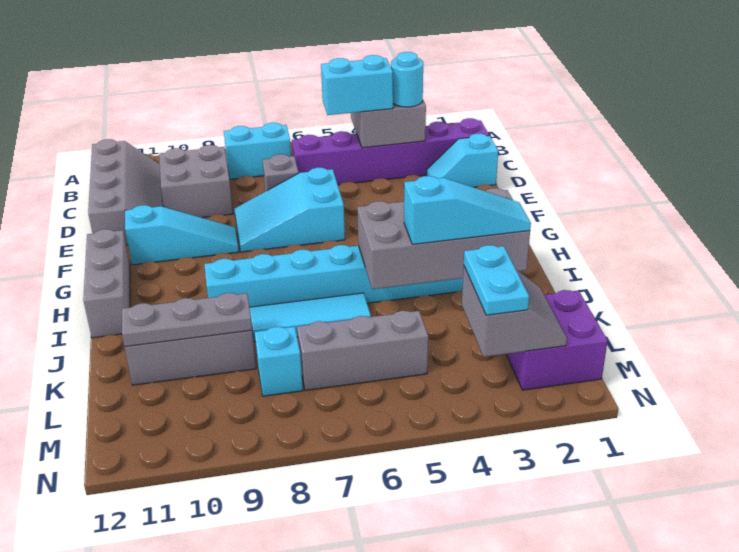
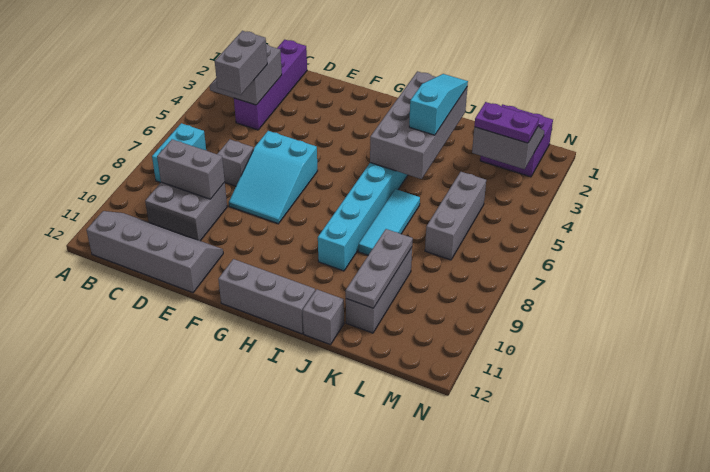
purple brick C1:C6 level 1 -> purple brick C1:C4 level 1
cyan round brick C3 level 3 -> none
cyan brick C4:C5 level 3 -> grey brick C4:C5 level 3
none -> grey brick C9:D9 level 2
cyan slope D1:D2 level 1 top 1 -> none
cyan slope F9:F11 level 1 top 11 -> none
none -> grey brick J12 level 1
cyan plate L3:M3 level 3 -> purple plate L3:M3 level 3
cyan brick L8 level 1 -> none

